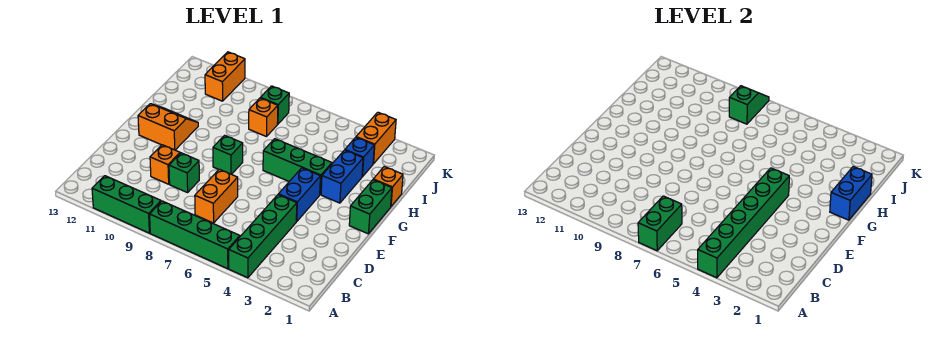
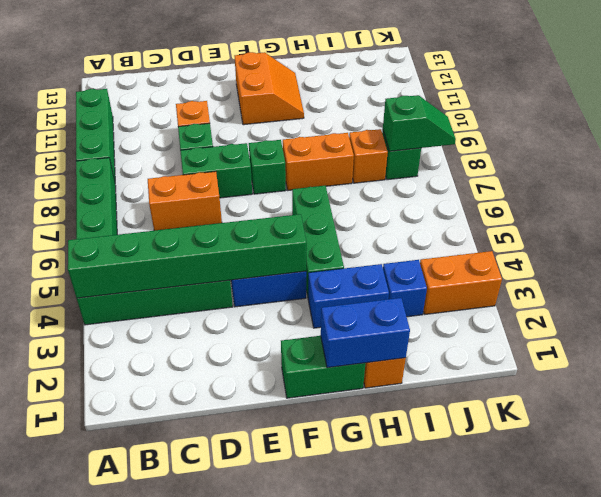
green brick A7:B7 level 2 -> green brick D8:E8 level 1
orange brick J11:K11 level 1 -> orange brick G8:H8 level 1

